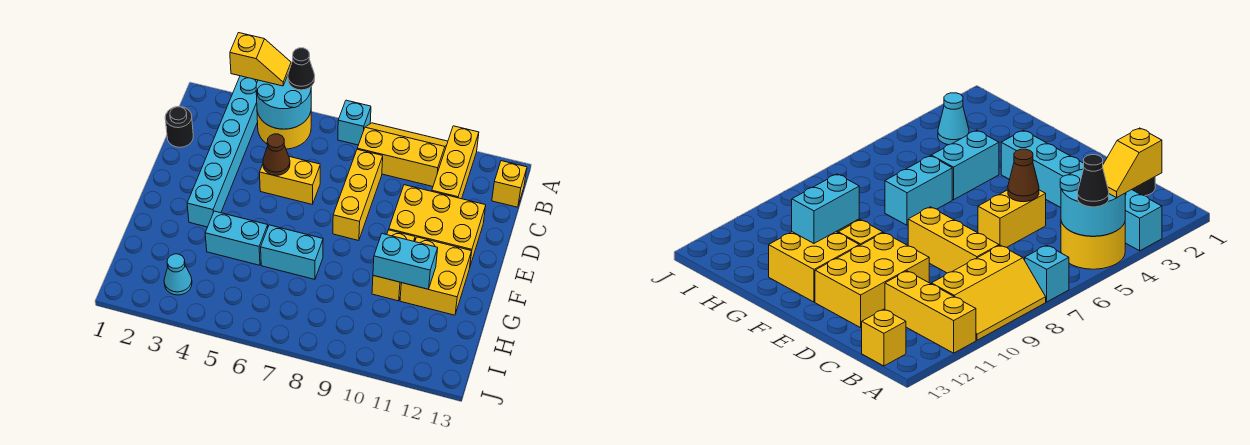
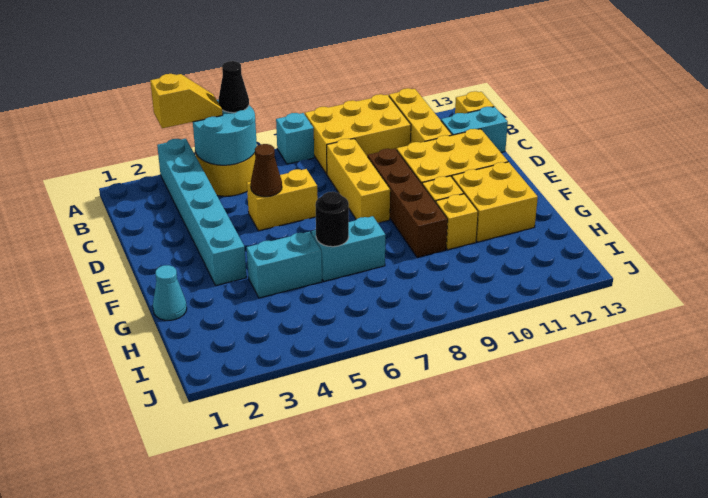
yellow slope A8:B10 level 1 top B -> yellow brick A8:B10 level 1
black round brick C1 level 1 -> black round brick G6 level 2
none -> brown brick D9:G9 level 1
cyan brick G10:G11 level 2 -> cyan brick C12:C13 level 1
cyan cone I3 level 1 -> cyan cone G1 level 1

